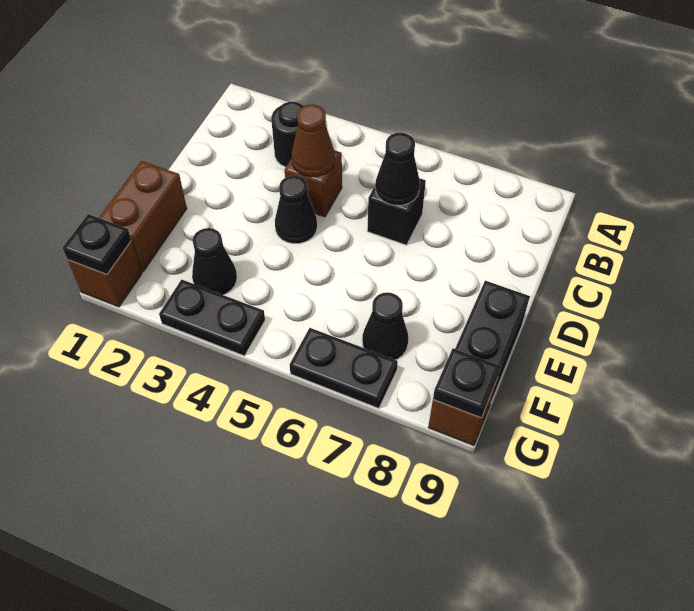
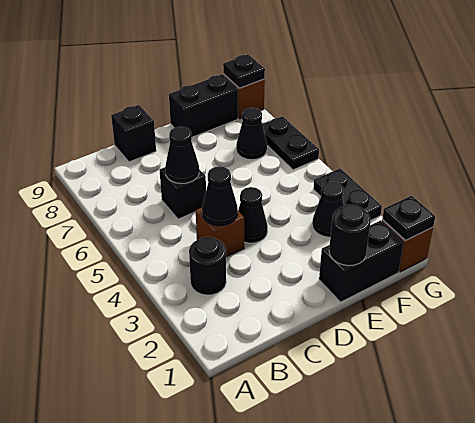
brown cone C4 level 2 -> black cone C4 level 2
none -> black brick C9 level 1
brown brick E1:F1 level 1 -> black brick E1:F1 level 1
none -> black round brick E1 level 2

